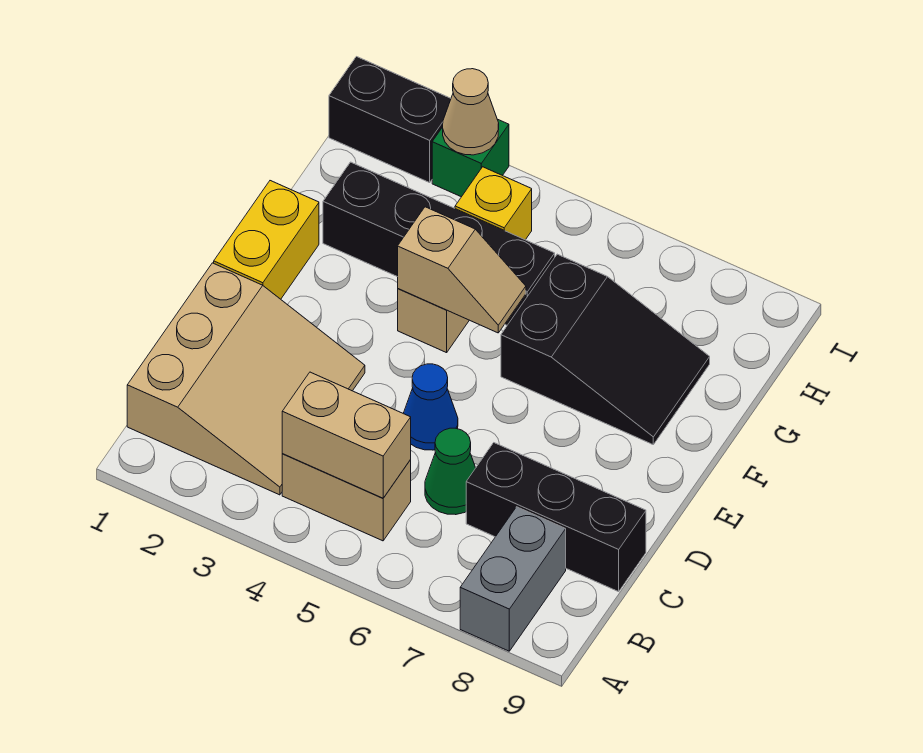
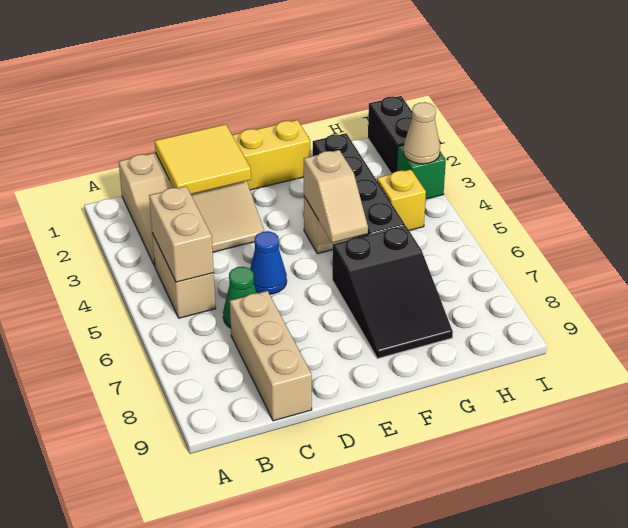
grey brick A8:B8 level 1 -> none
none -> yellow tile C1:D2 level 2
black brick C7:C9 level 1 -> tan brick C7:C9 level 1

